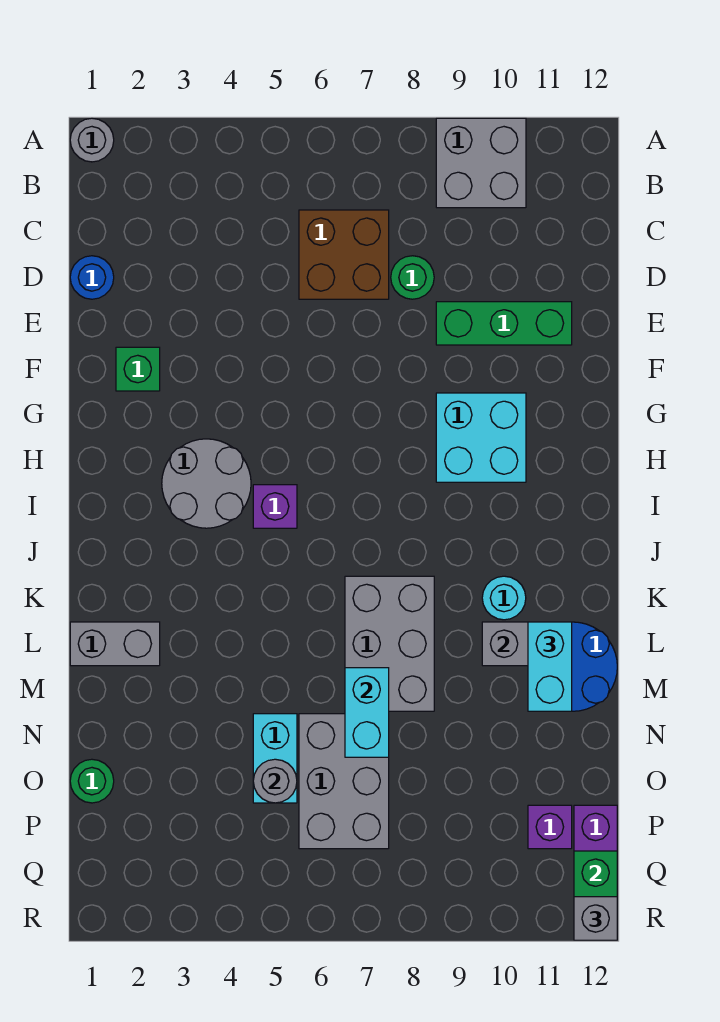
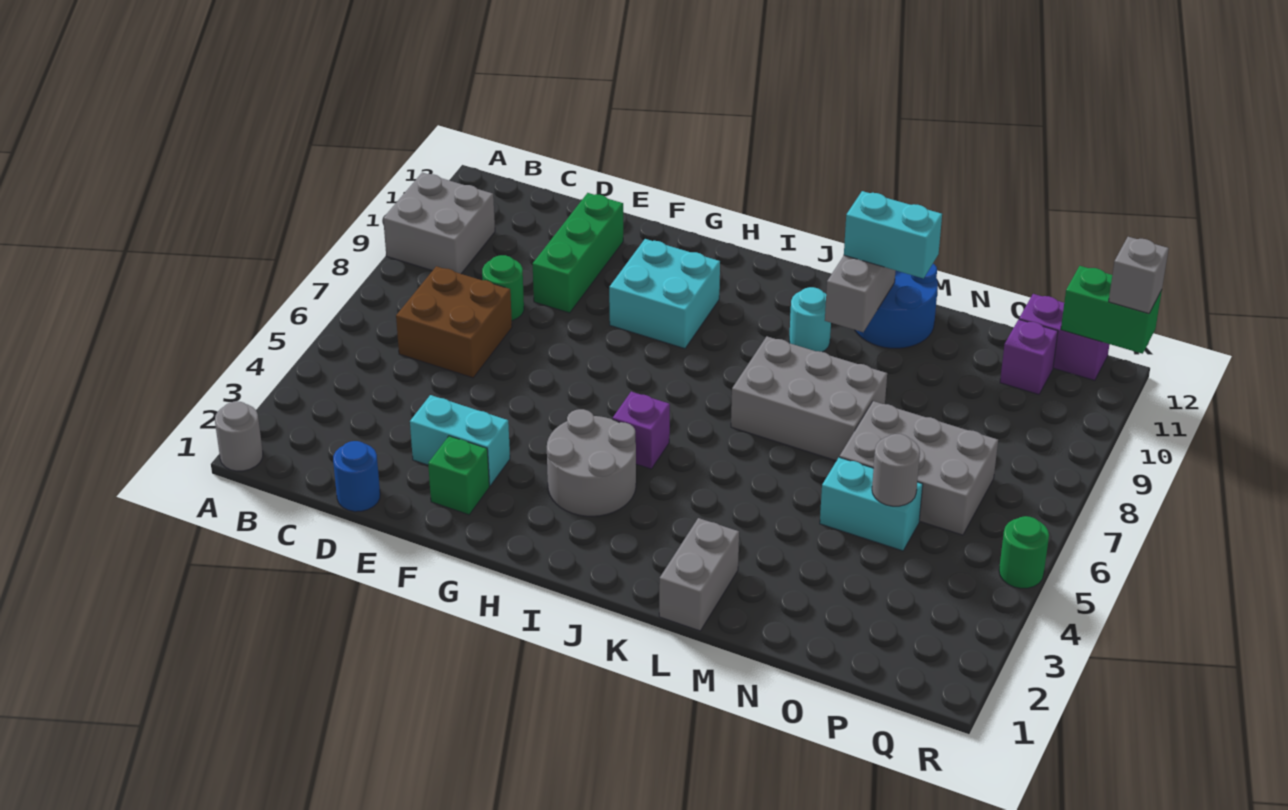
cyan brick M7:N7 level 2 -> cyan brick E3:F3 level 1
green round brick O1 level 1 -> green round brick R5 level 1

